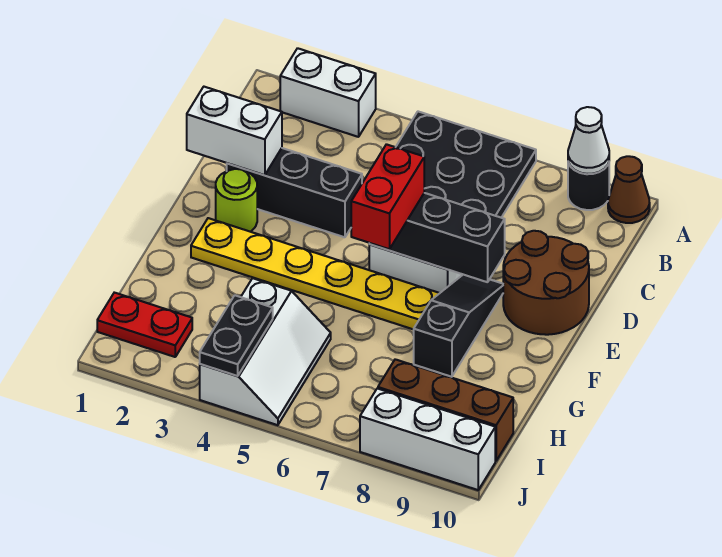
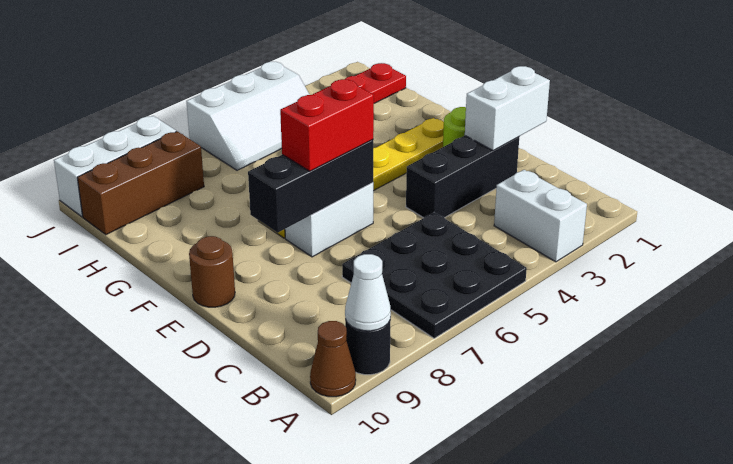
white brick A2:A3 level 1 -> white brick A3:B3 level 1
brown round brick D9:E10 level 1 -> brown round brick E10 level 1
red brick E6:F6 level 3 -> red brick E6:E7 level 3
black slope E8:G8 level 1 top G -> none
white slope H4:J5 level 1 top 4 -> white slope I4:J6 level 1 top J
black plate I4:J4 level 2 -> none

